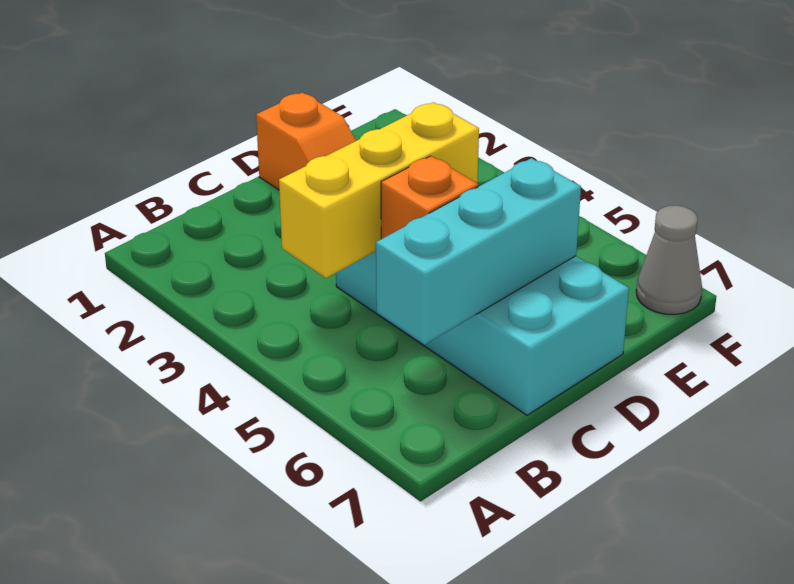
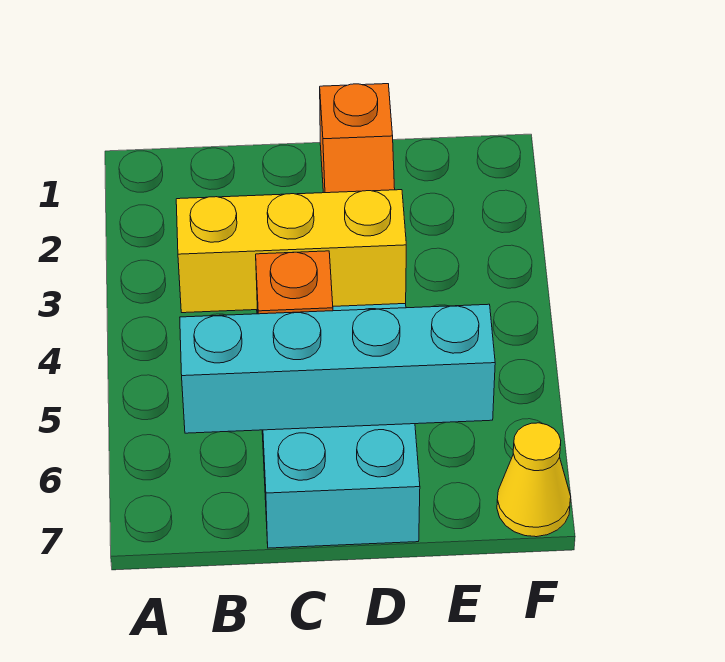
cyan brick B6:D6 level 2 -> cyan brick B6:E6 level 2
grey cone F7 level 1 -> yellow cone F7 level 1

